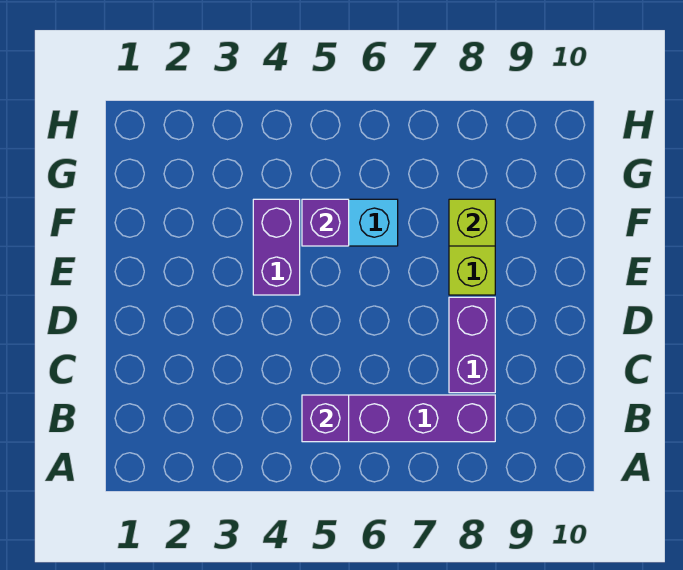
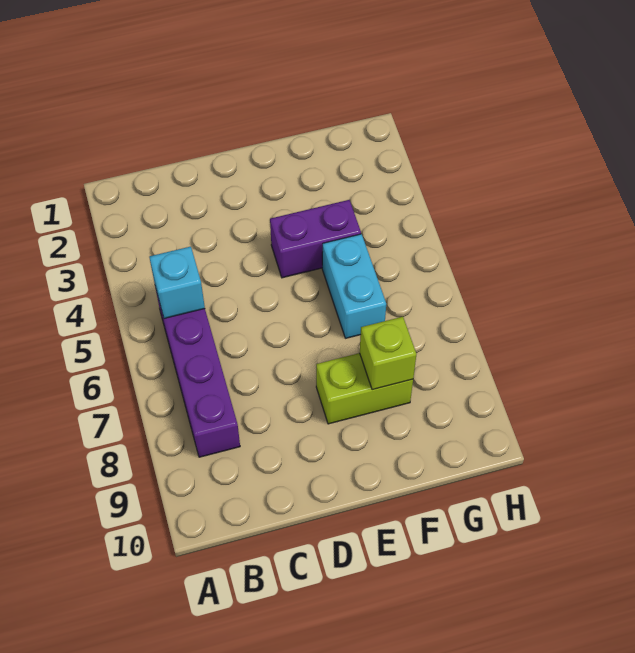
purple brick B5 level 2 -> cyan brick B5 level 2
purple brick C8:D8 level 1 -> none
purple brick F5 level 2 -> none

